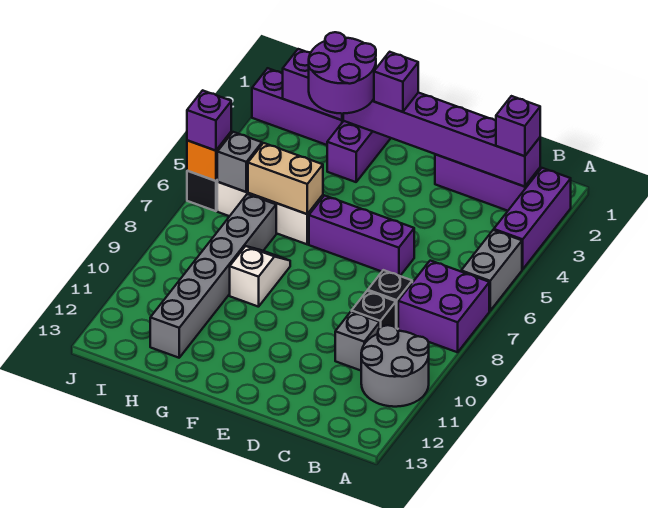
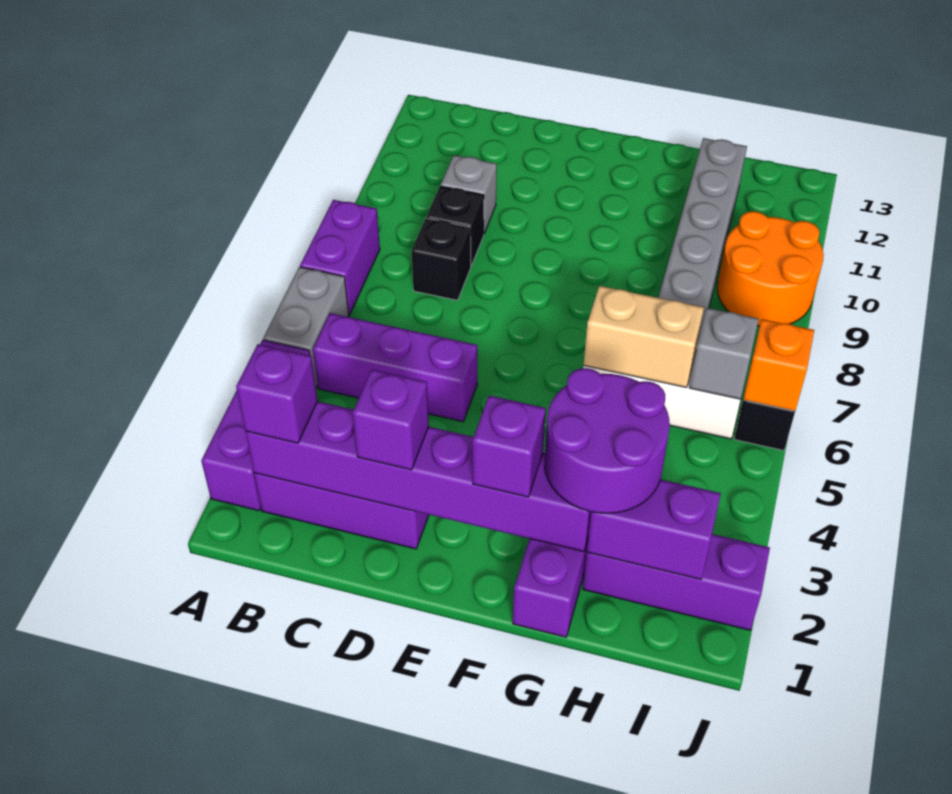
purple brick A7:B8 level 1 -> purple brick A7:A8 level 1
grey round brick A10:B11 level 1 -> none
purple brick D6:F6 level 1 -> purple brick B5:D5 level 1
white slope G8:G9 level 1 top 9 -> none
none -> orange round brick I9:J10 level 1
purple brick J6 level 3 -> purple brick D2 level 3

